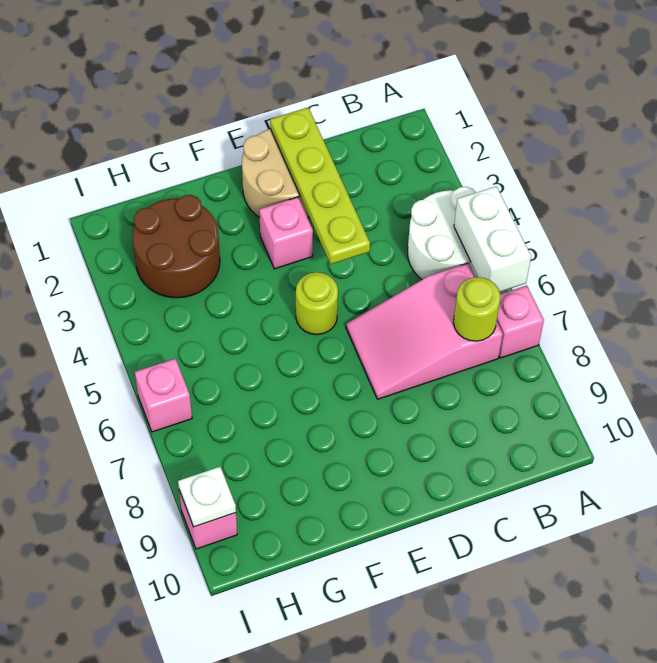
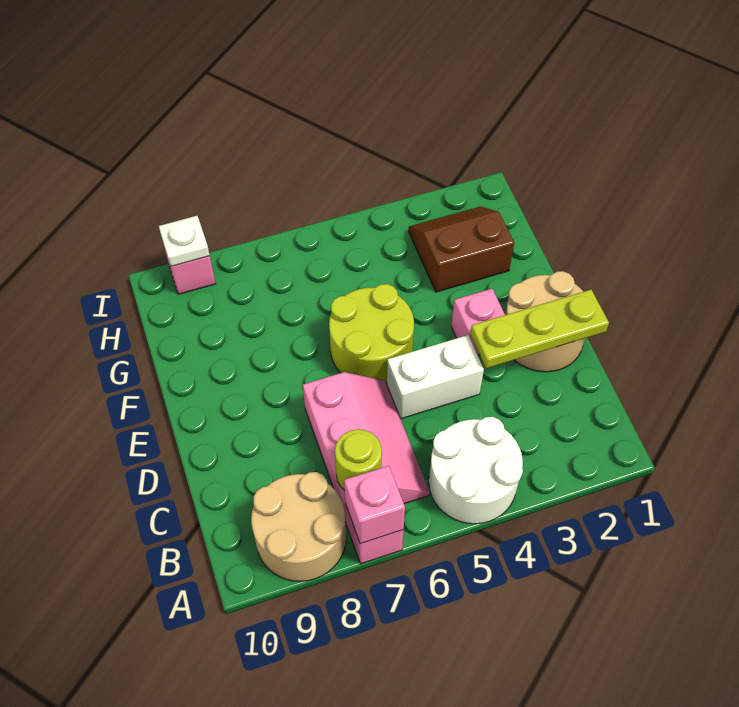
white brick A5:A6 level 2 -> white brick D4:D5 level 1
none -> tan round brick A8:B9 level 1
pink slope B6:D7 level 1 top B -> pink slope B6:D7 level 1 top 7
lime plate D1:D4 level 2 -> lime plate D1:D3 level 2
lime round brick E5 level 1 -> lime round brick E5:F6 level 1
brown round brick G2:H3 level 1 -> brown slope G2:H3 level 1 top G
pink brick I6 level 1 -> pink brick A7 level 2

